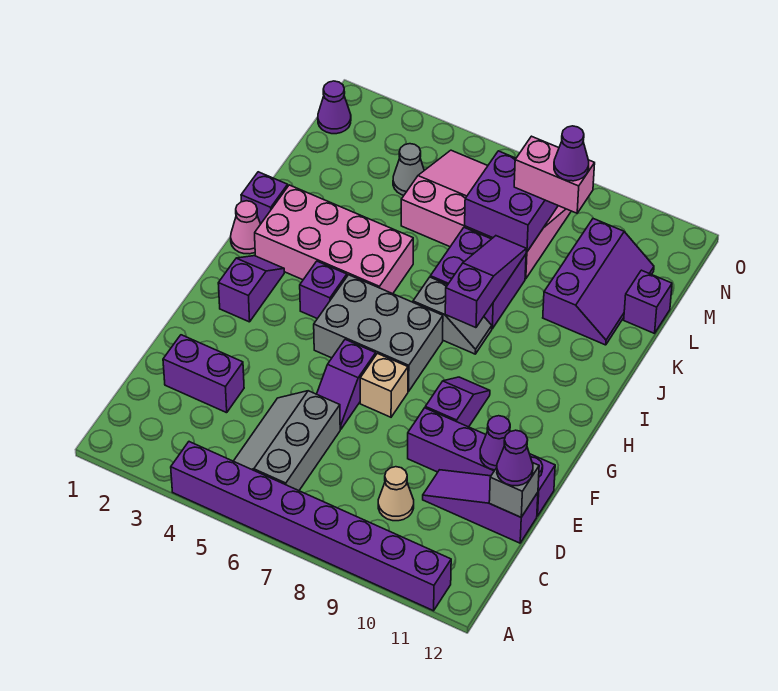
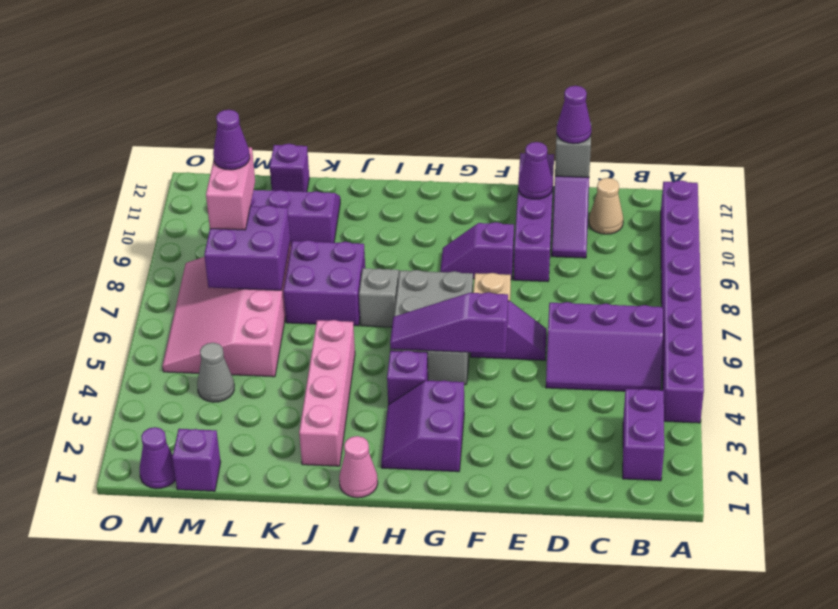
grey slope B5:D6 level 1 top 6 -> purple slope B5:D6 level 1 top 6
tan cone C9 level 1 -> tan cone C11 level 1
purple brick D2:D3 level 1 -> purple brick B2:B3 level 1
purple slope G2:H2 level 1 top G -> purple slope G2:H3 level 1 top G
pink brick I2:J5 level 1 -> pink brick J2:J5 level 1
purple slope I8:K8 level 2 top I -> purple slope F5:H5 level 2 top F
purple brick J1 level 1 -> purple brick M1 level 1

